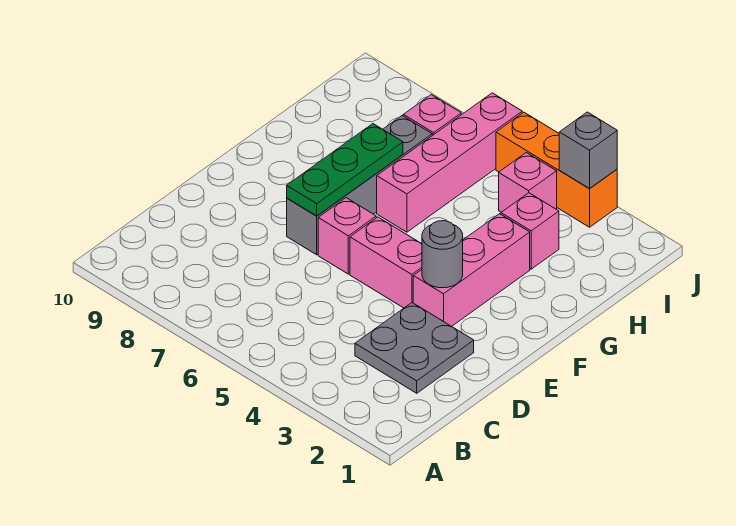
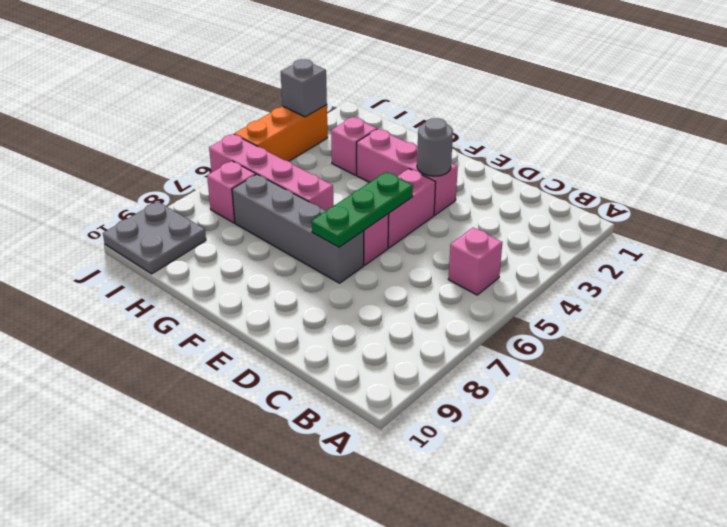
grey plate C2:D3 level 1 -> grey plate I9:J10 level 1
green plate E7:G7 level 2 -> green plate E5:E7 level 2
pink brick I4 level 1 -> pink brick B5 level 1

